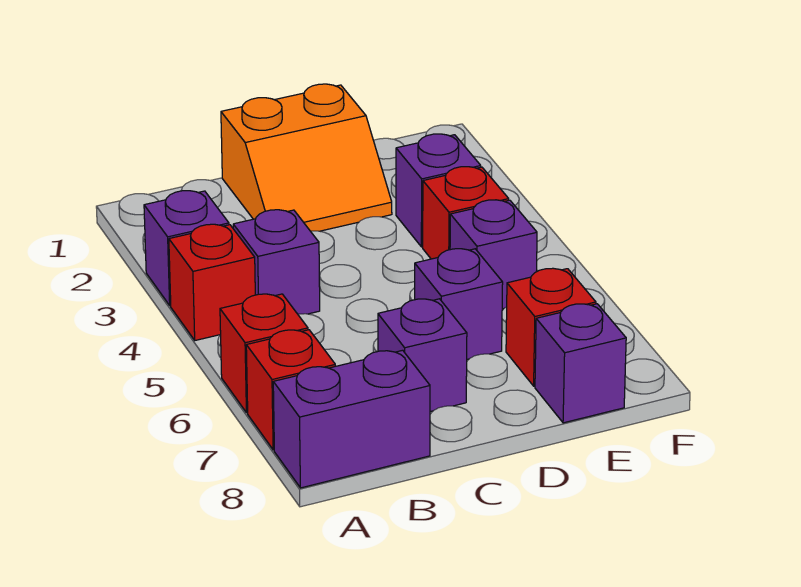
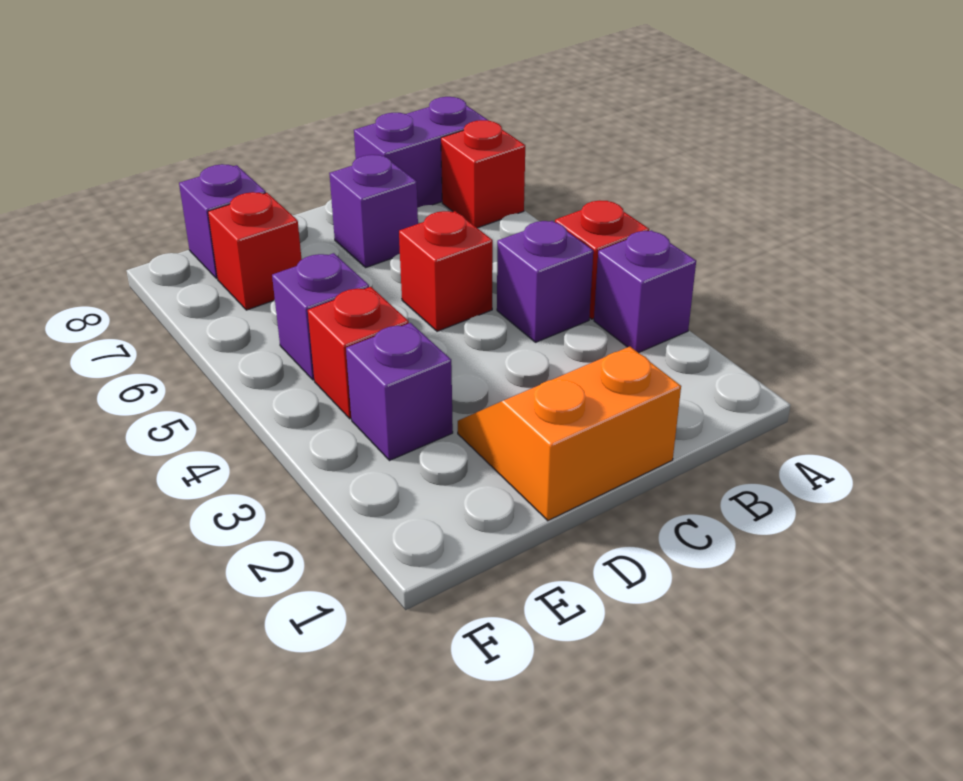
red brick A6 level 1 -> red brick C5 level 1
purple brick D6 level 1 -> none

